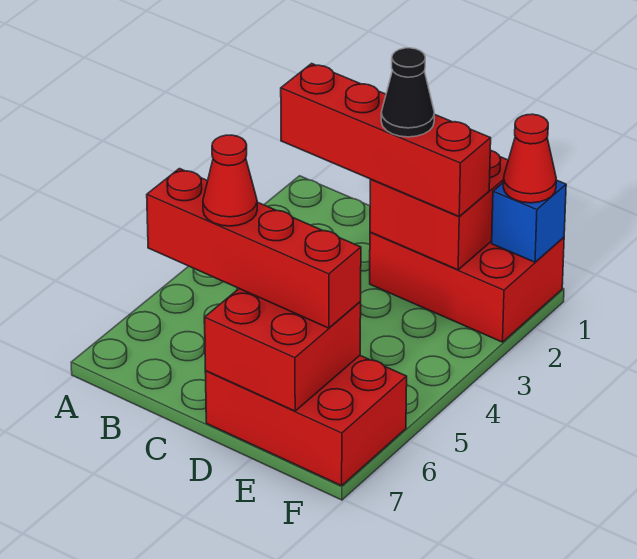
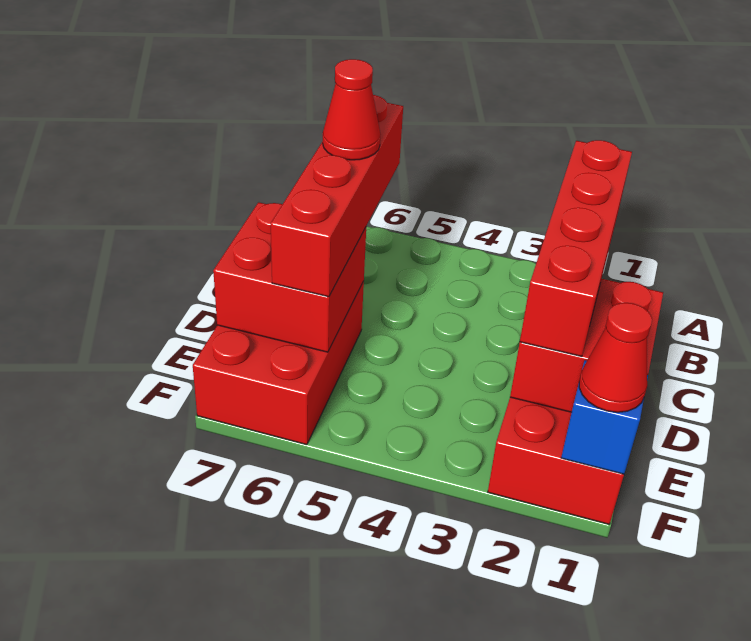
black cone D2 level 4 -> none

